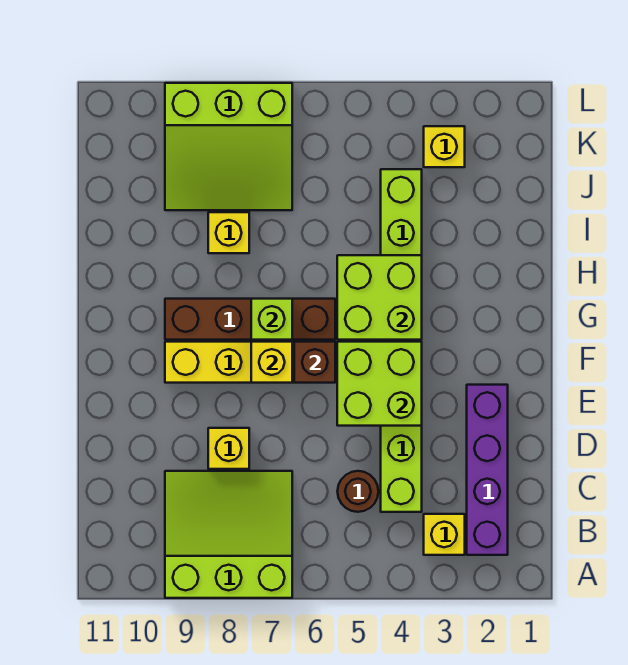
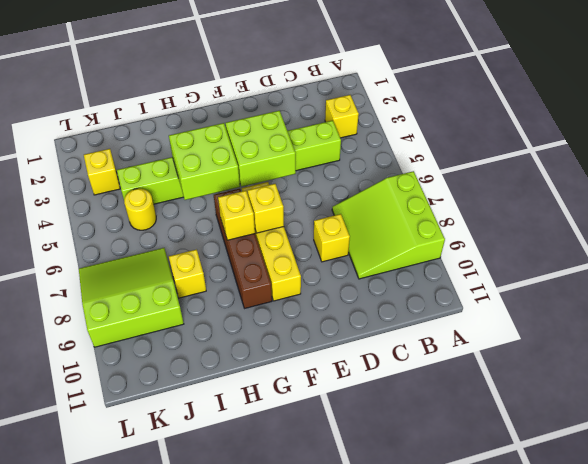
purple brick B2:E2 level 1 -> none
brown round brick C5 level 1 -> none
brown brick F6 level 2 -> none
lime brick G7 level 2 -> yellow brick G7 level 2
none -> yellow round brick J5 level 1
lime slope J7:L9 level 1 top L -> lime slope J7:L9 level 1 top 9

